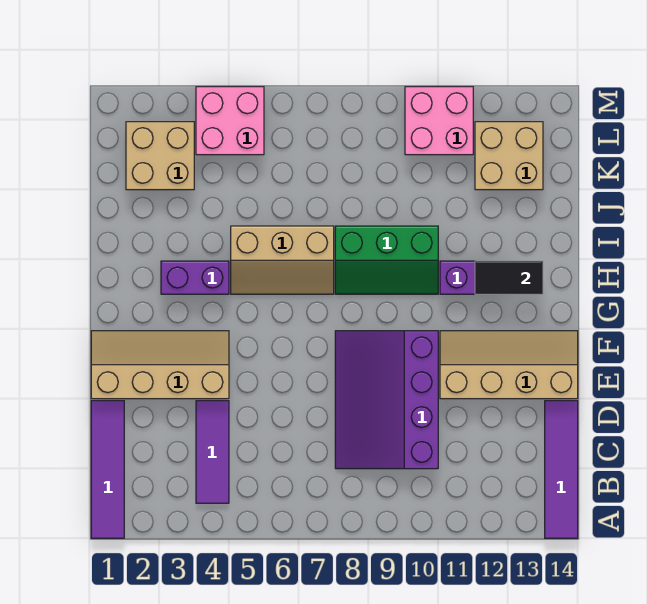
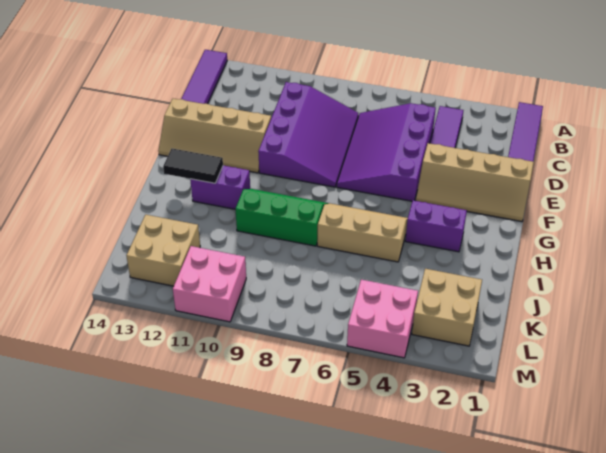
none -> purple slope C5:F7 level 1 top 5

